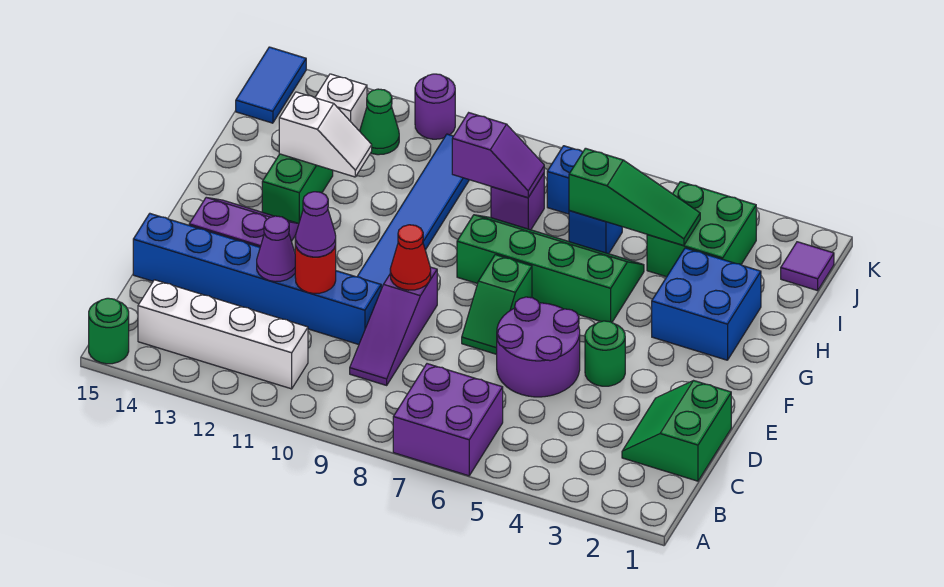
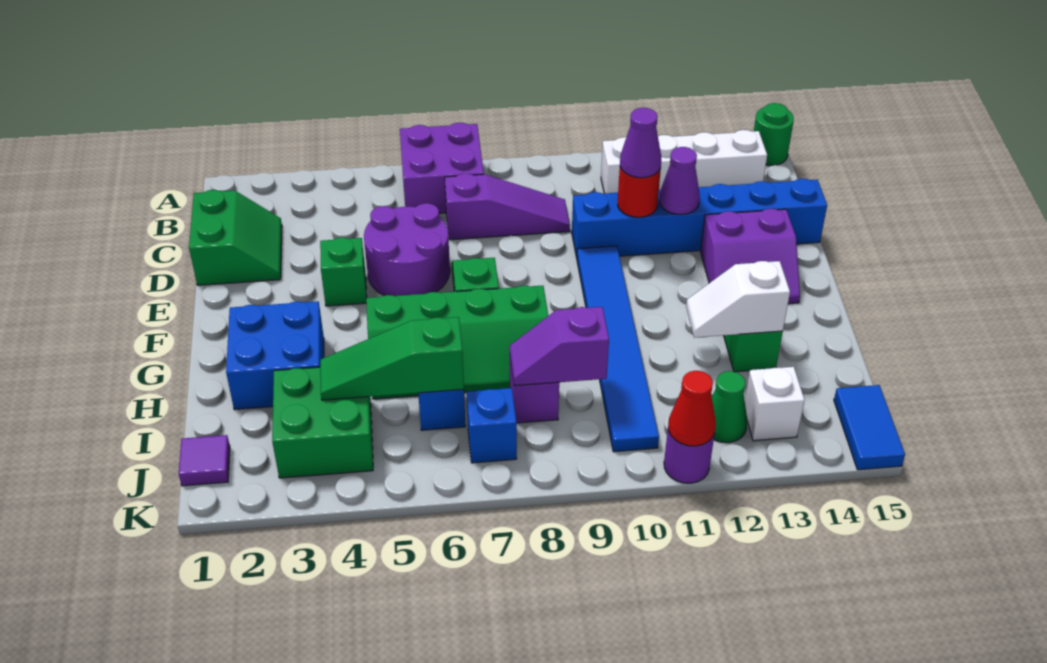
purple slope C9:E9 level 1 top E -> purple slope C7:C9 level 1 top 7
green round brick E4 level 1 -> green brick E4 level 1
red cone E9 level 2 -> red cone K11 level 2

